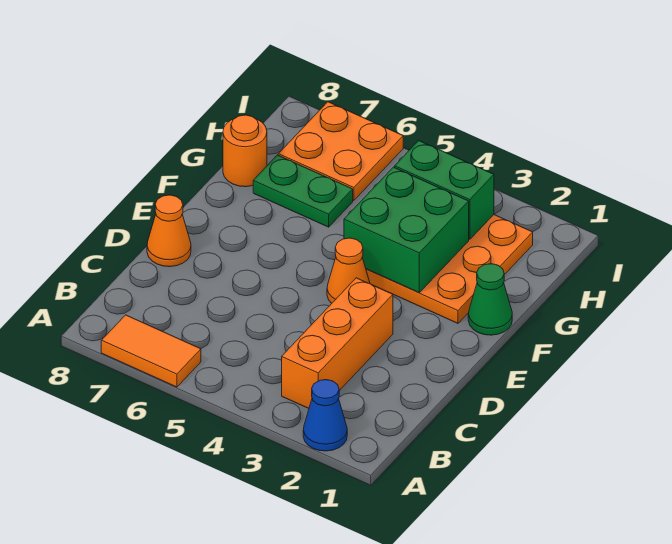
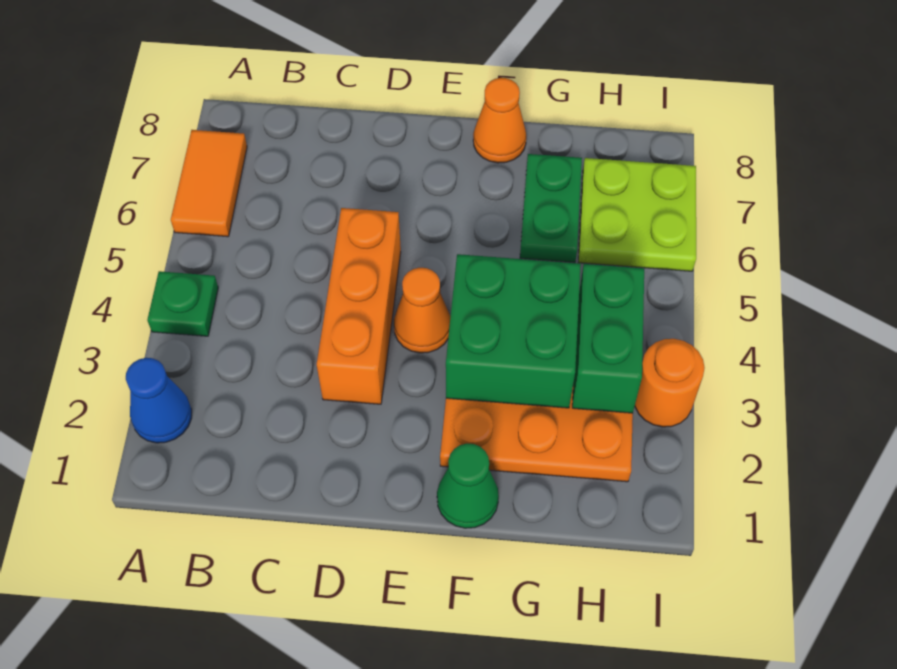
none -> green plate A4 level 1
orange brick B3:D3 level 1 -> orange brick D3:D5 level 1
orange cone D8 level 1 -> orange cone F8 level 1
orange round brick G8 level 1 -> orange round brick I3 level 1
orange plate H6:I7 level 1 -> lime plate H6:I7 level 1

